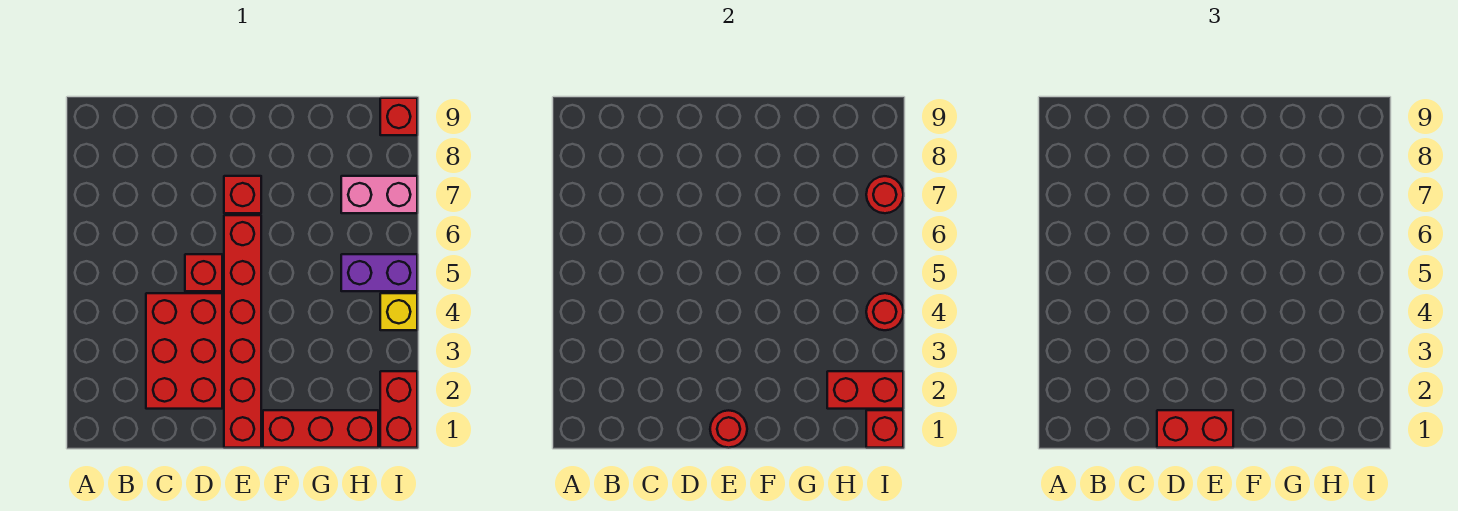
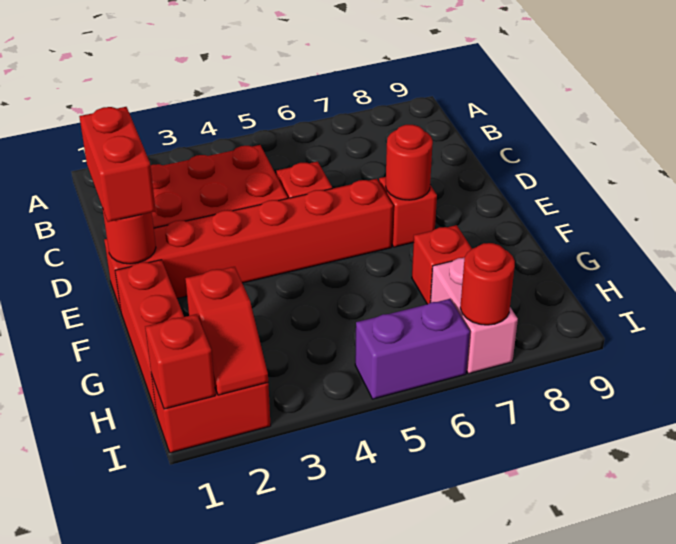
red brick H2:I2 level 2 -> red slope H2:I2 level 2 top H
purple brick H5:I5 level 1 -> purple brick I5:I6 level 1
yellow brick I4 level 1 -> none
red round brick I4 level 2 -> red round brick E7 level 2
red brick I9 level 1 -> red brick G7 level 1

